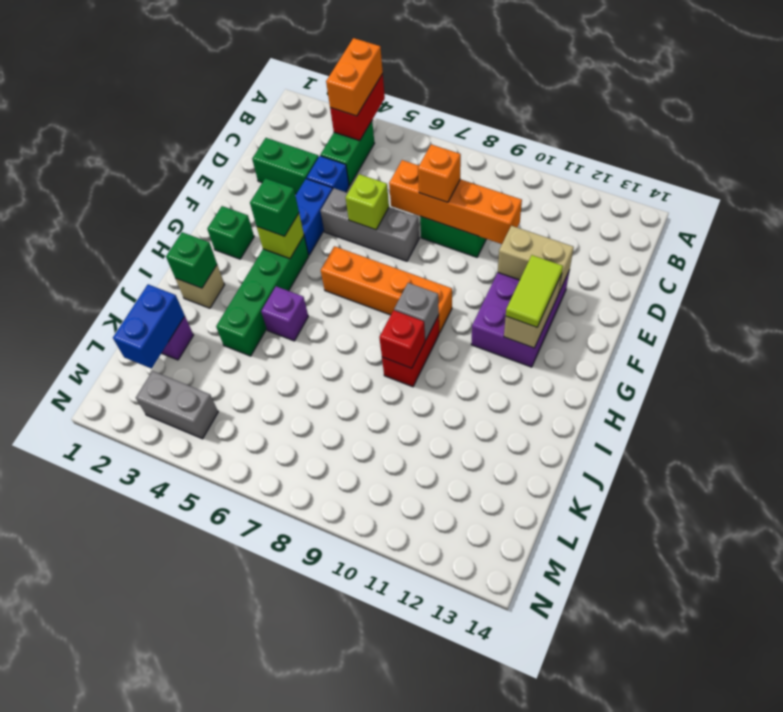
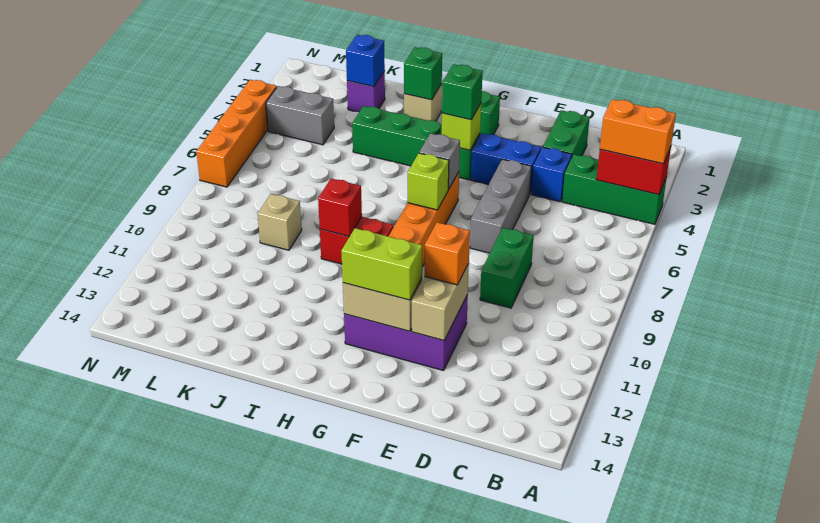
green brick B4:C4 level 1 -> green brick A4:C4 level 1
orange brick D7:D10 level 2 -> orange brick N4:N7 level 1
orange brick D8 level 3 -> orange brick E11 level 3
lime brick E6 level 2 -> lime brick G7 level 2
lime tile F12:G12 level 3 -> lime brick F12:G12 level 3
grey brick H9 level 2 -> grey brick G6 level 2
purple brick I5 level 1 -> none
blue brick K2:L2 level 2 -> blue brick K2 level 2
none -> tan brick K9 level 1
grey brick M3:M4 level 1 -> grey brick L4:M4 level 1

